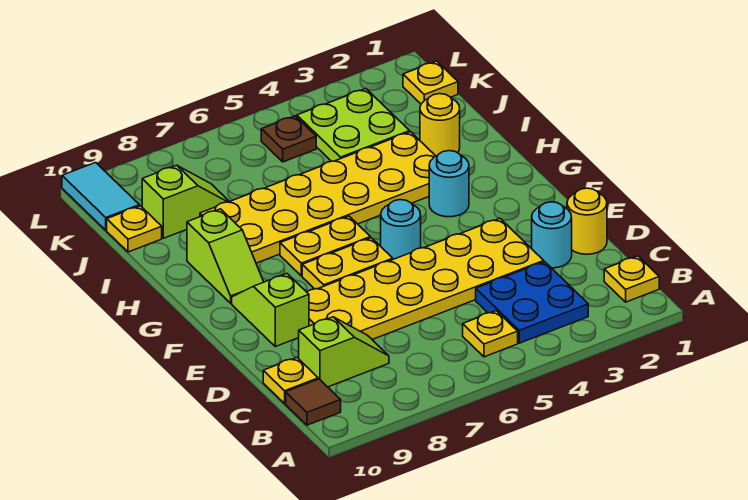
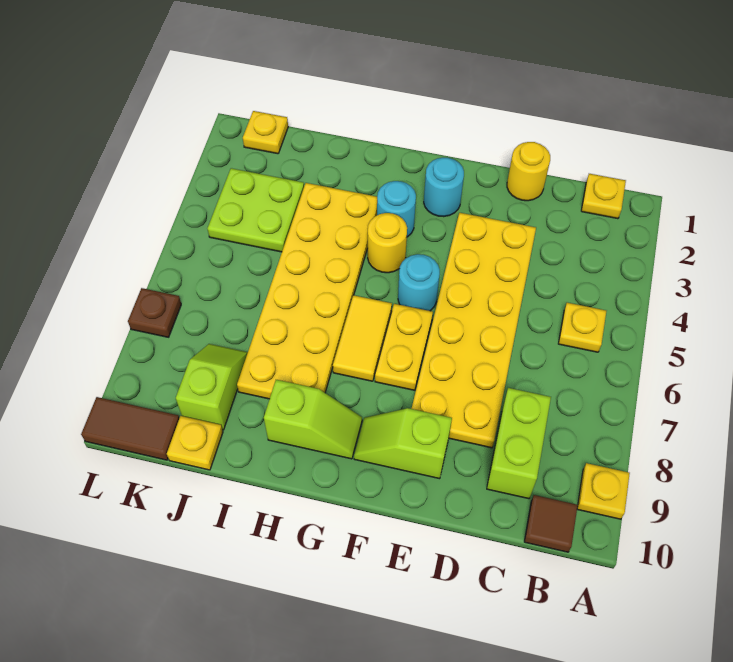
blue plate B3:C4 level 1 -> none
lime slope C8:C9 level 1 top 9 -> lime brick C8:C9 level 1
yellow plate C10 level 1 -> yellow plate A9 level 1
cyan round brick D2 level 1 -> cyan round brick F2 level 1
yellow plate G6:G7 level 1 -> yellow tile G6:G7 level 1
yellow round brick I2 level 1 -> yellow round brick G4 level 1
brown plate K5 level 1 -> brown plate L7 level 1
cyan tile K10:L10 level 1 -> brown tile K10:L10 level 1

